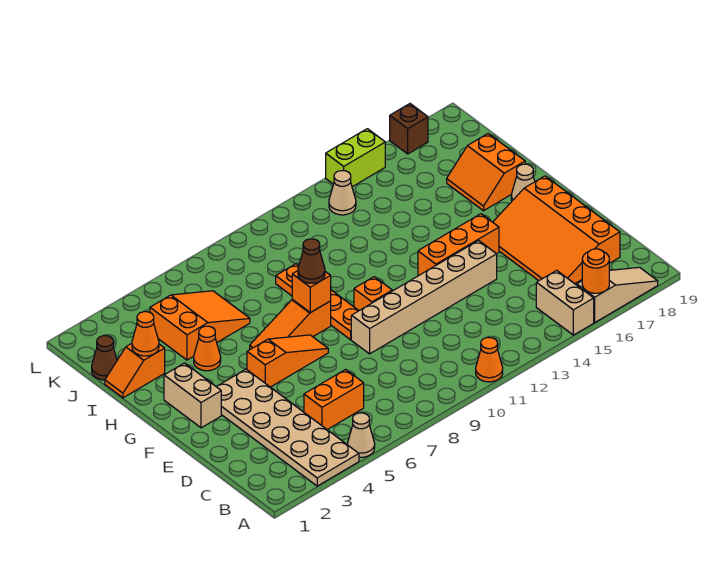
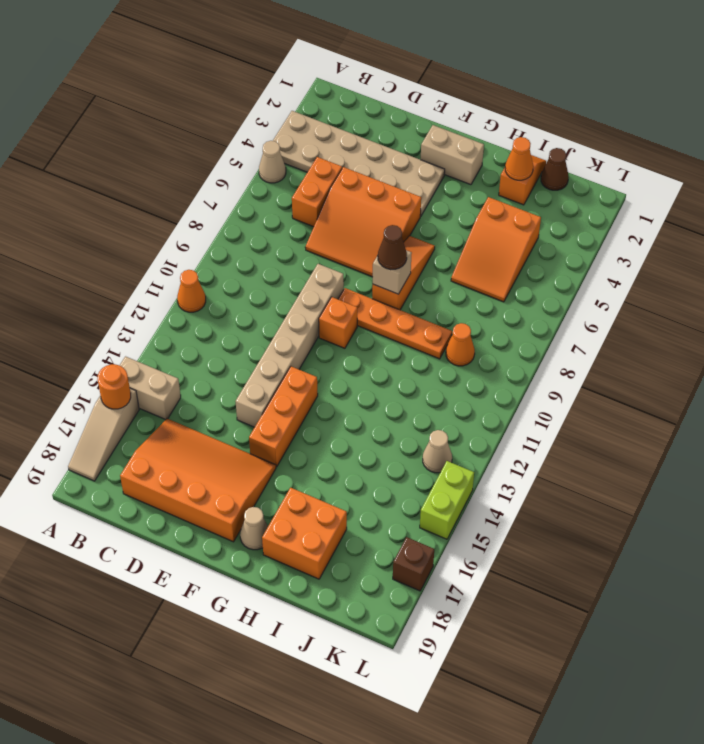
orange slope F5:F7 level 1 top 5 -> orange slope D5:F7 level 1 top 5
orange brick G8 level 2 -> tan brick G8 level 2
orange cone H4 level 1 -> orange cone J9 level 1
orange slope H17:I18 level 1 top 18 -> orange brick H17:I18 level 1

